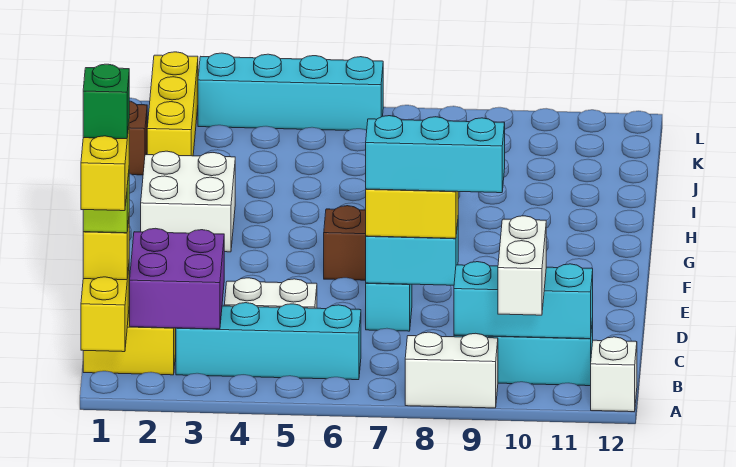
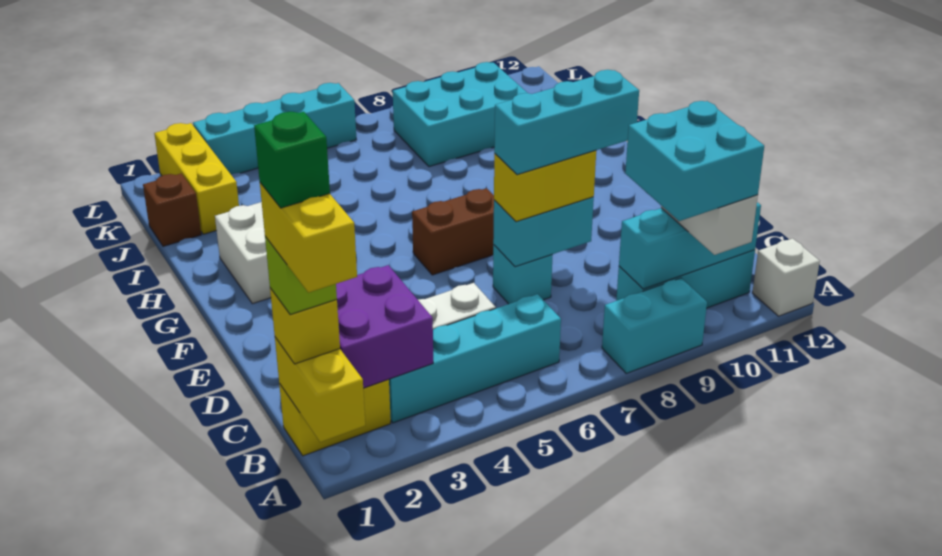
white brick A8:A9 level 1 -> cyan brick A8:A9 level 1
none -> cyan brick A9:B10 level 4
none -> cyan brick J8:K10 level 1

